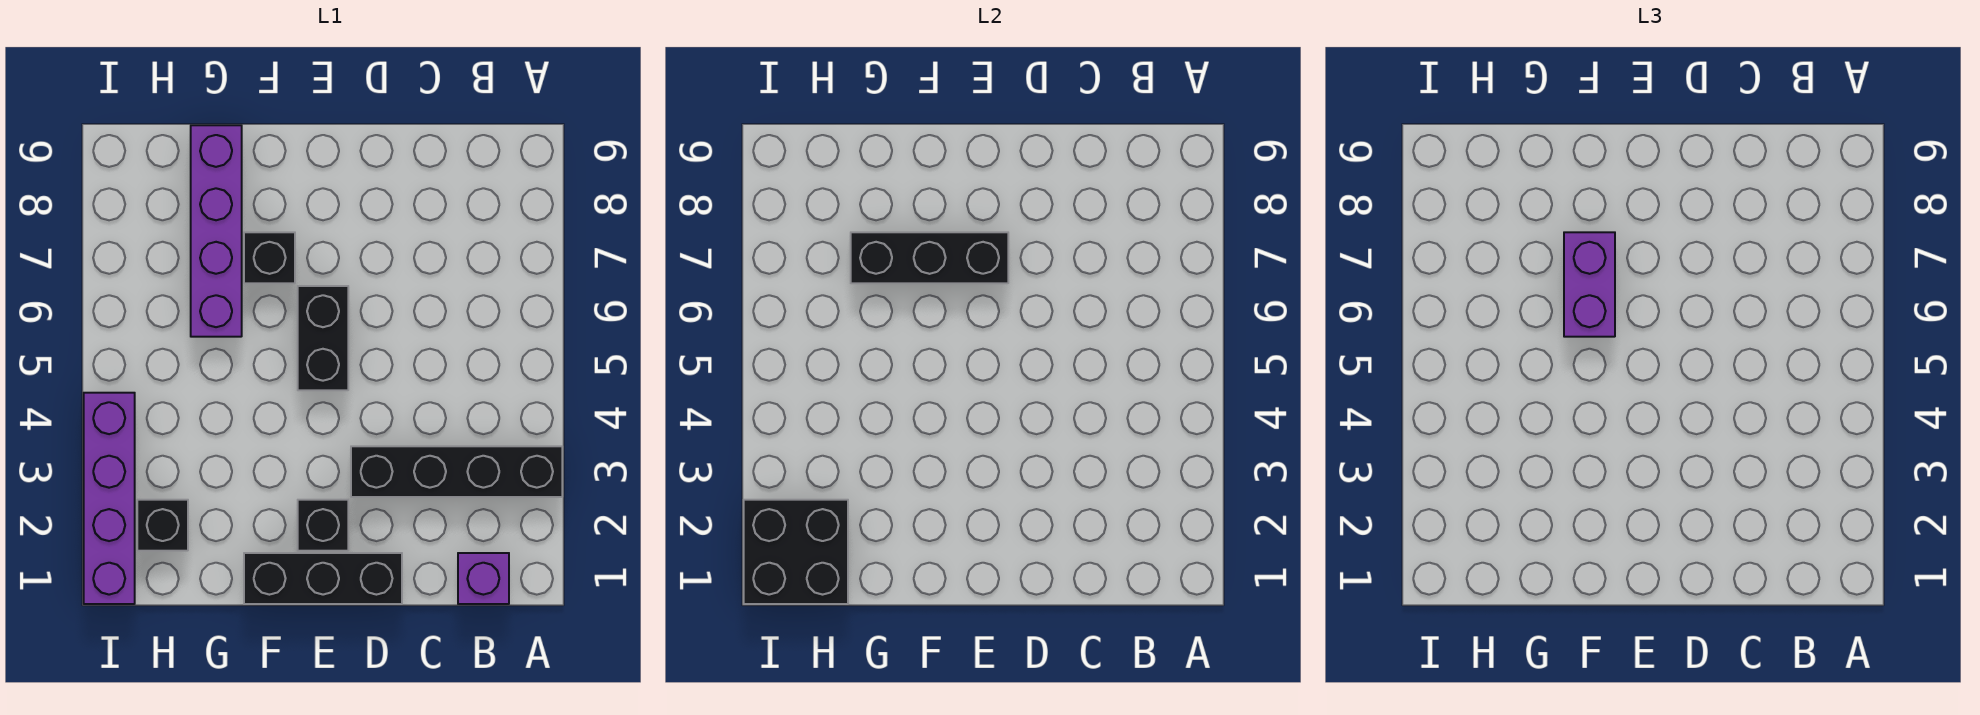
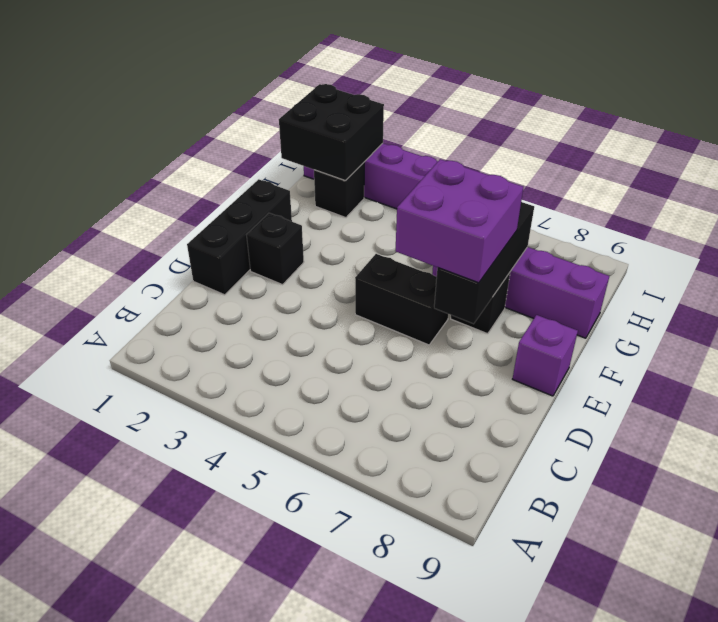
black brick A3:D3 level 1 -> none
purple brick B1 level 1 -> purple brick E9 level 1
purple brick F6:F7 level 3 -> purple brick E6:F7 level 3

